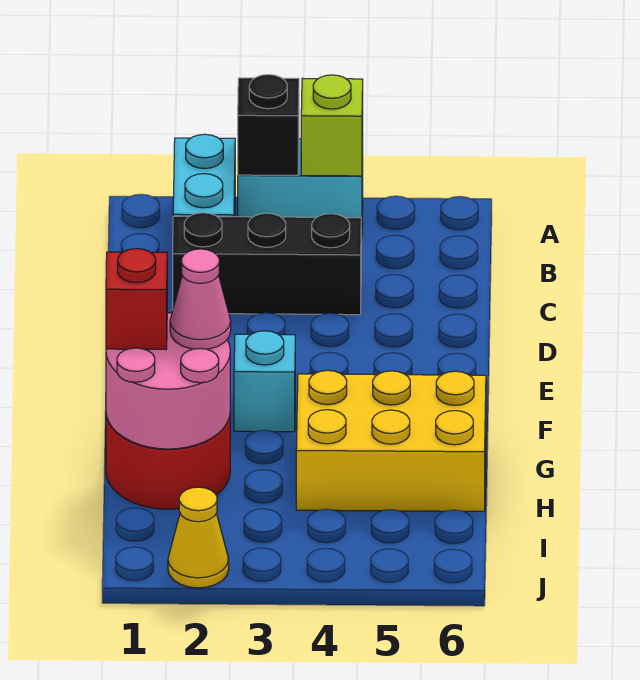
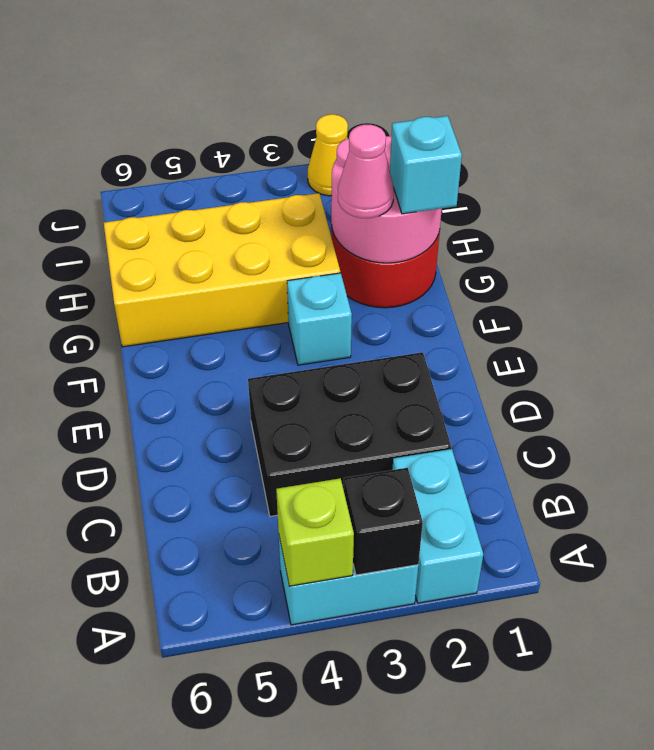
black brick C2:C4 level 1 -> black brick C2:D4 level 1
red brick G1 level 3 -> cyan brick G1 level 3
yellow brick G4:H6 level 1 -> yellow brick G3:H6 level 1

